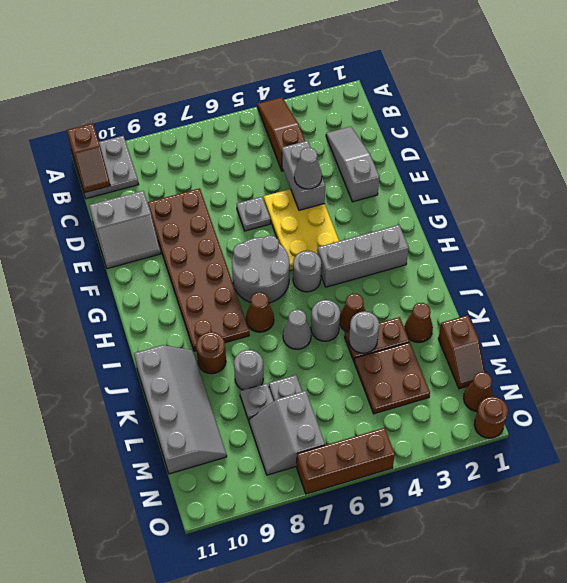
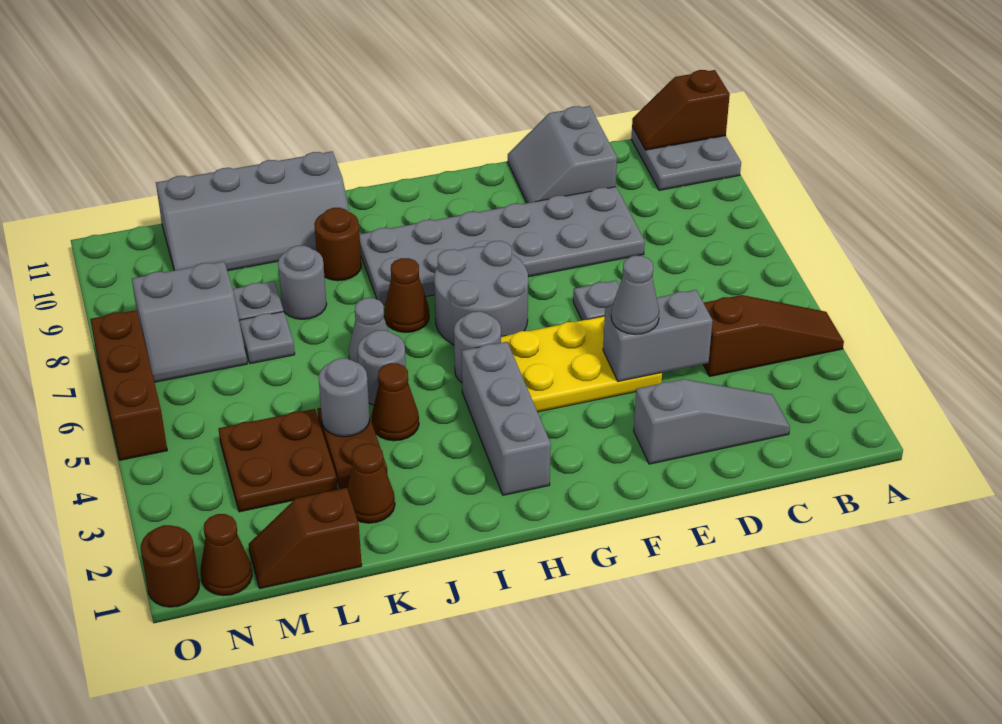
brown plate D8:I9 level 1 -> grey plate D8:I9 level 1
grey slope M7:N8 level 1 top 7 -> grey slope M7:N8 level 1 top 8

